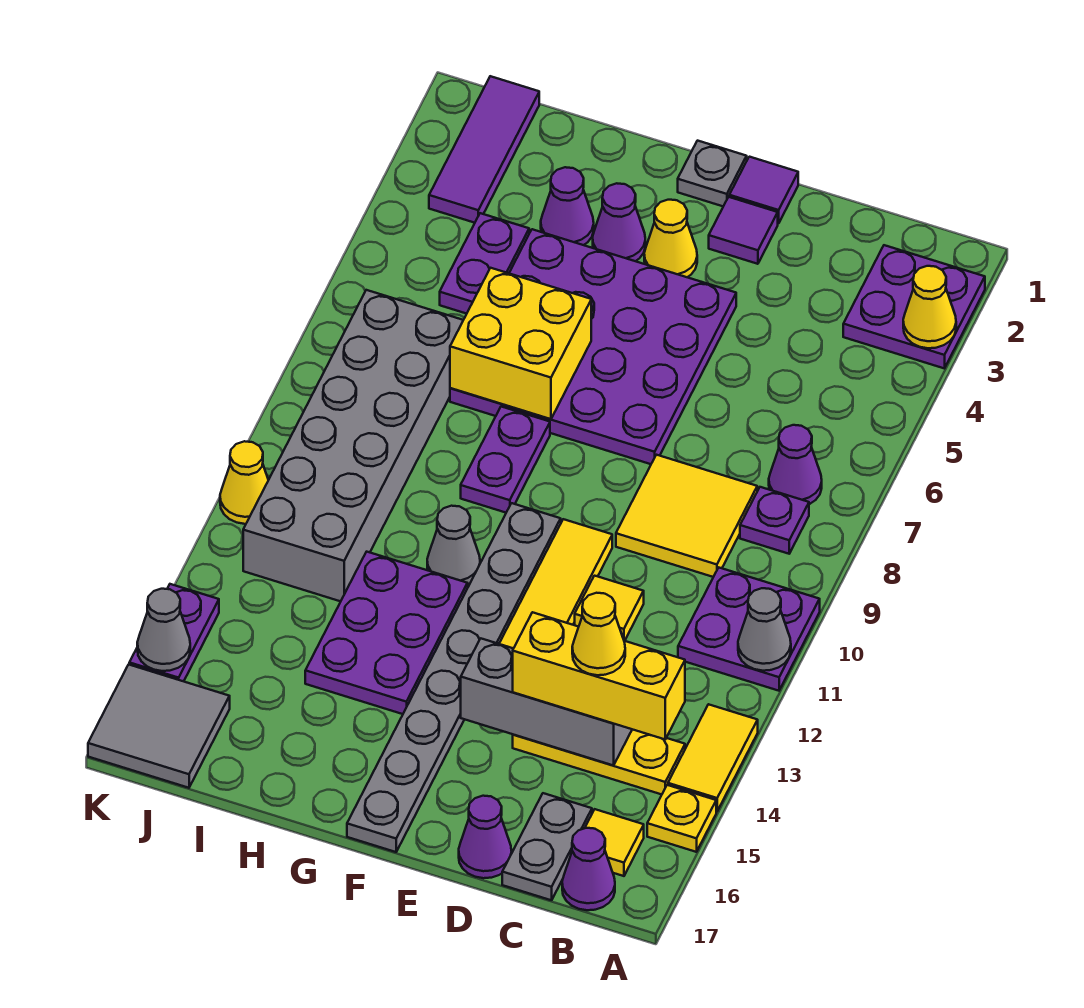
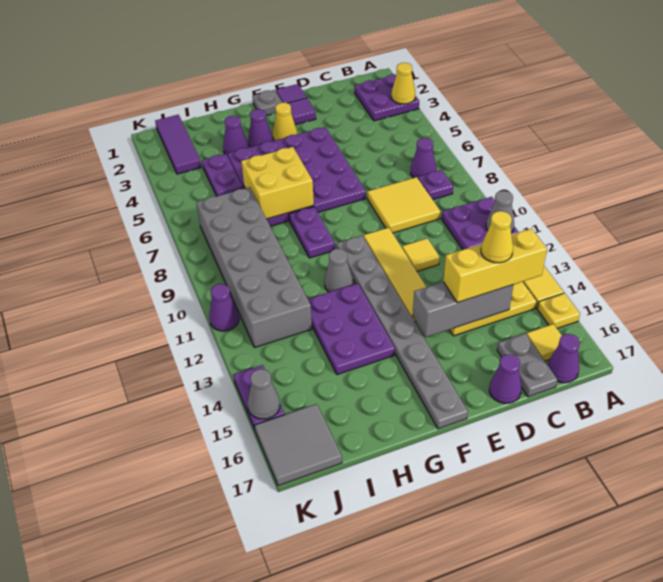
yellow cone K11 level 1 -> purple cone K11 level 1

